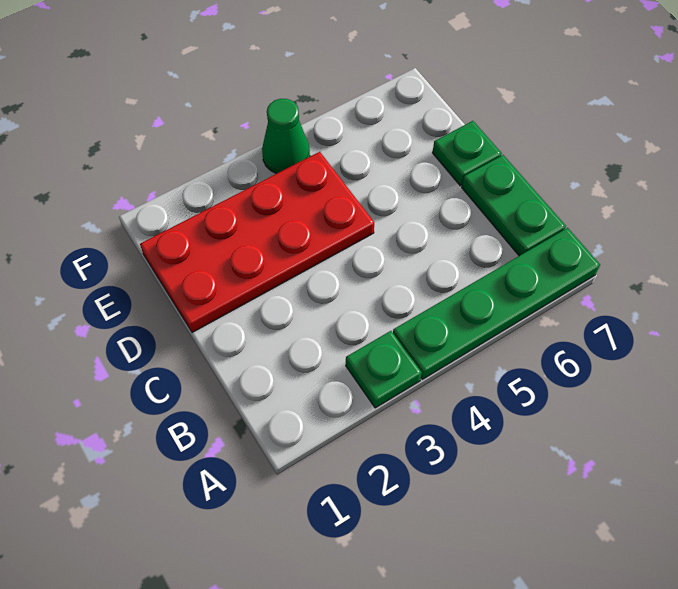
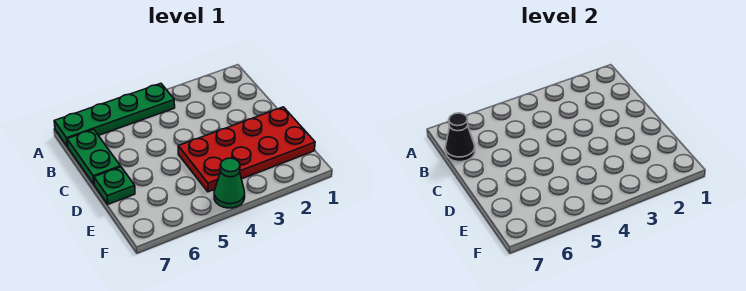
green plate A3 level 1 -> none
none -> black cone B7 level 2

